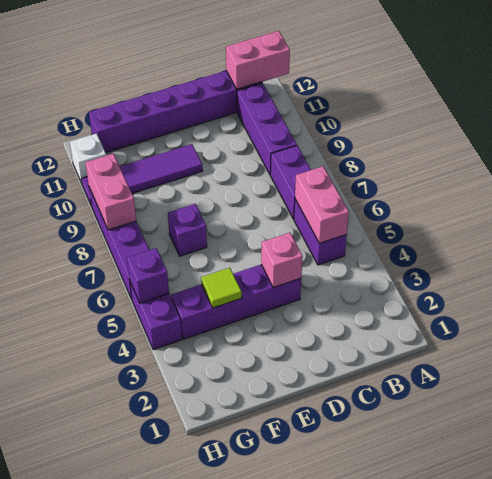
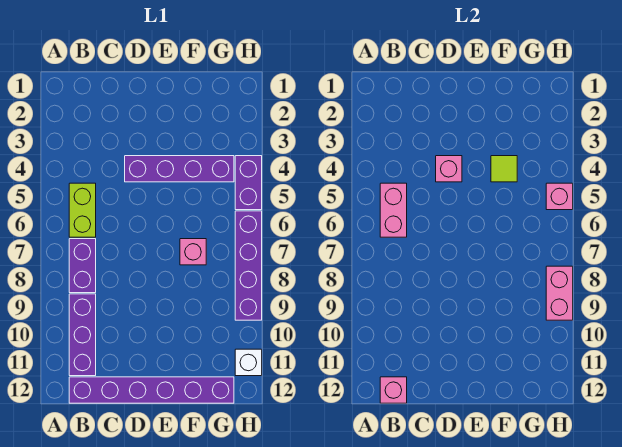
pink brick A12:B12 level 2 -> pink brick B12 level 2
purple brick B5:B6 level 1 -> lime brick B5:B6 level 1
purple tile E10:H10 level 1 -> none
purple brick F7 level 1 -> pink brick F7 level 1
purple brick H5 level 2 -> pink brick H5 level 2

